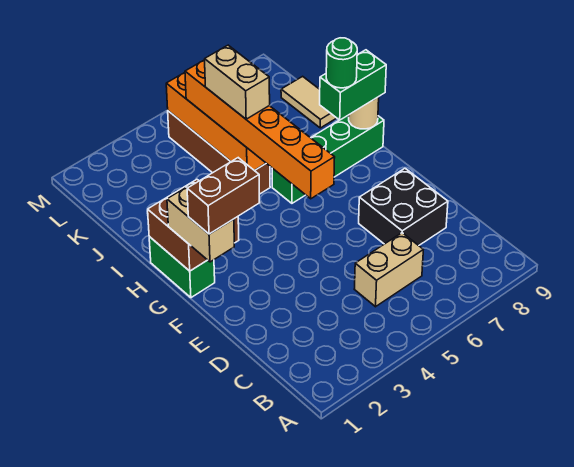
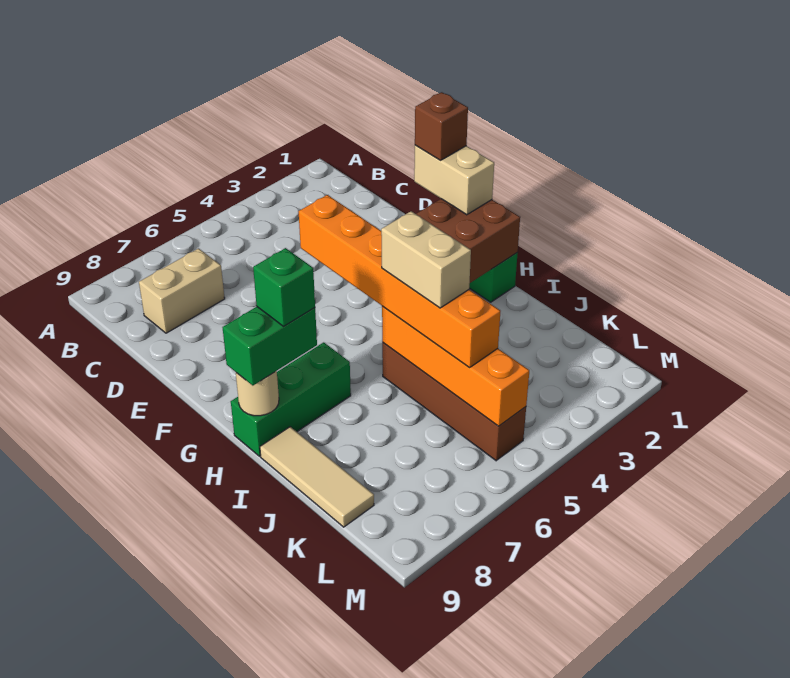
tan brick C5:C6 level 1 -> tan brick C7:C8 level 1
black brick D7:E8 level 1 -> none
brown brick F1:F2 level 4 -> brown brick F1 level 4
green brick H6:H9 level 1 -> green brick H7:H9 level 1
green round brick H8 level 4 -> green brick H8 level 4
tan tile J9:K9 level 1 -> tan tile I9:K9 level 1

